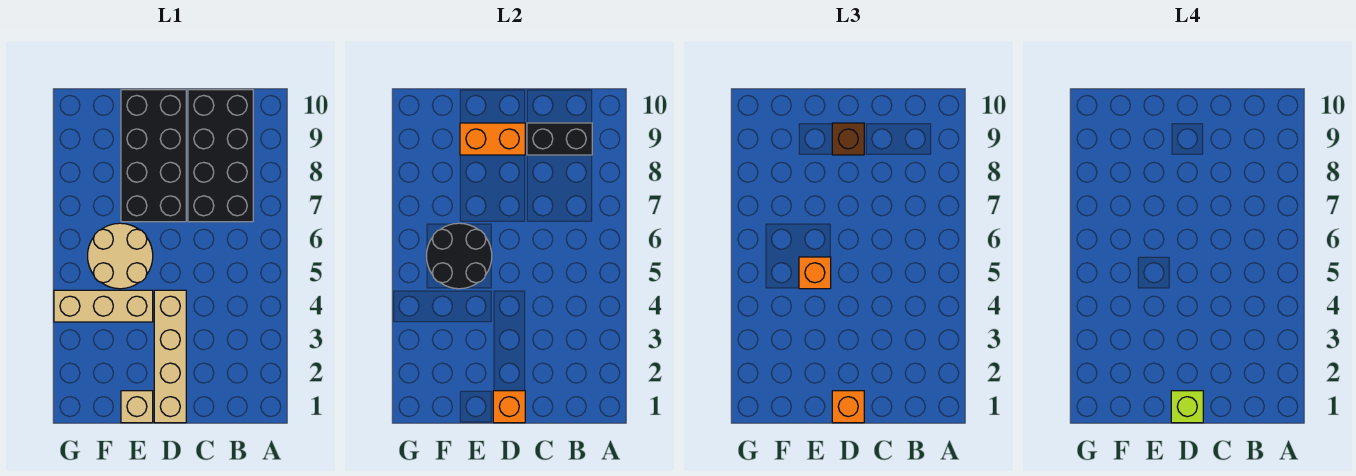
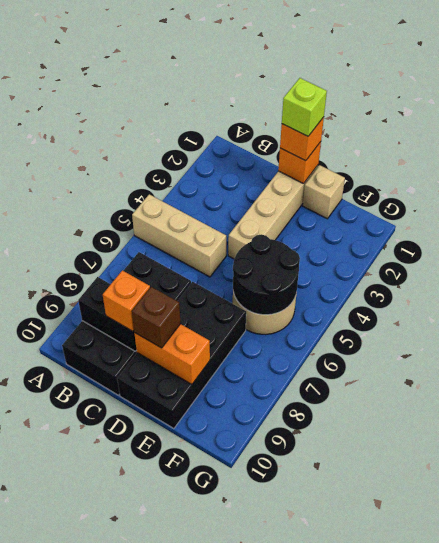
tan brick E4:G4 level 1 -> tan brick A5:C5 level 1
orange brick E5 level 3 -> orange brick C9 level 3

